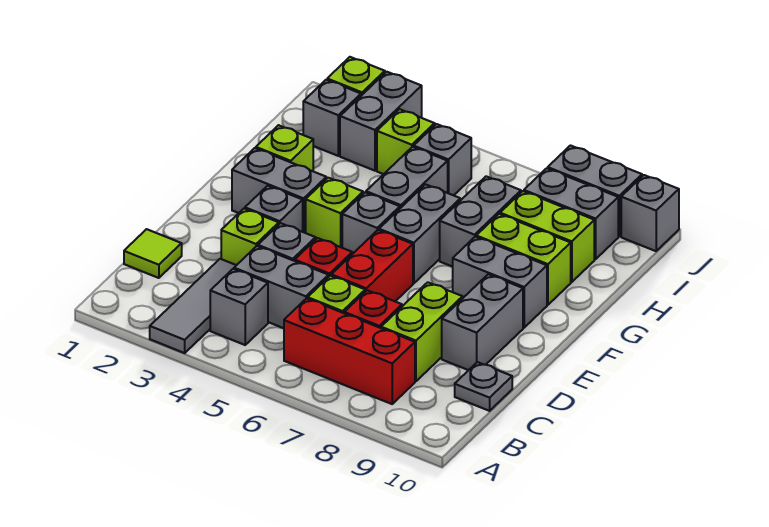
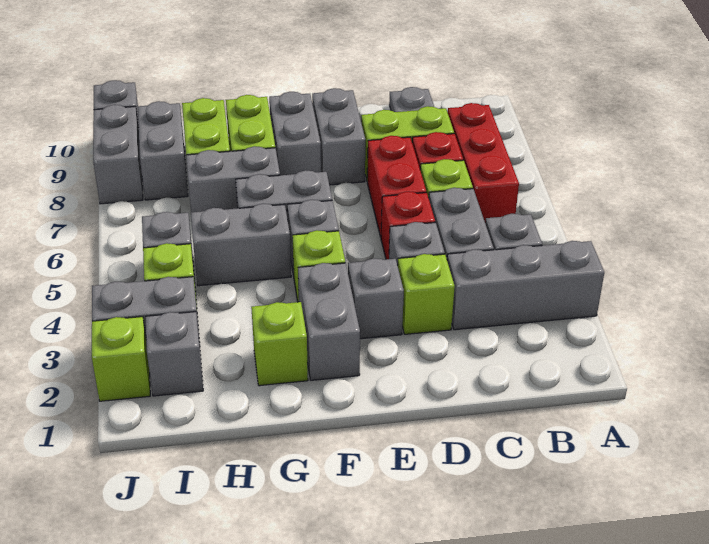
grey tile A3:C3 level 1 -> grey brick A3:C3 level 1
lime tile C1 level 1 -> none
red brick D6:E6 level 1 -> red brick D6:D7 level 1
grey brick D9:E9 level 1 -> grey brick E8:E9 level 1

